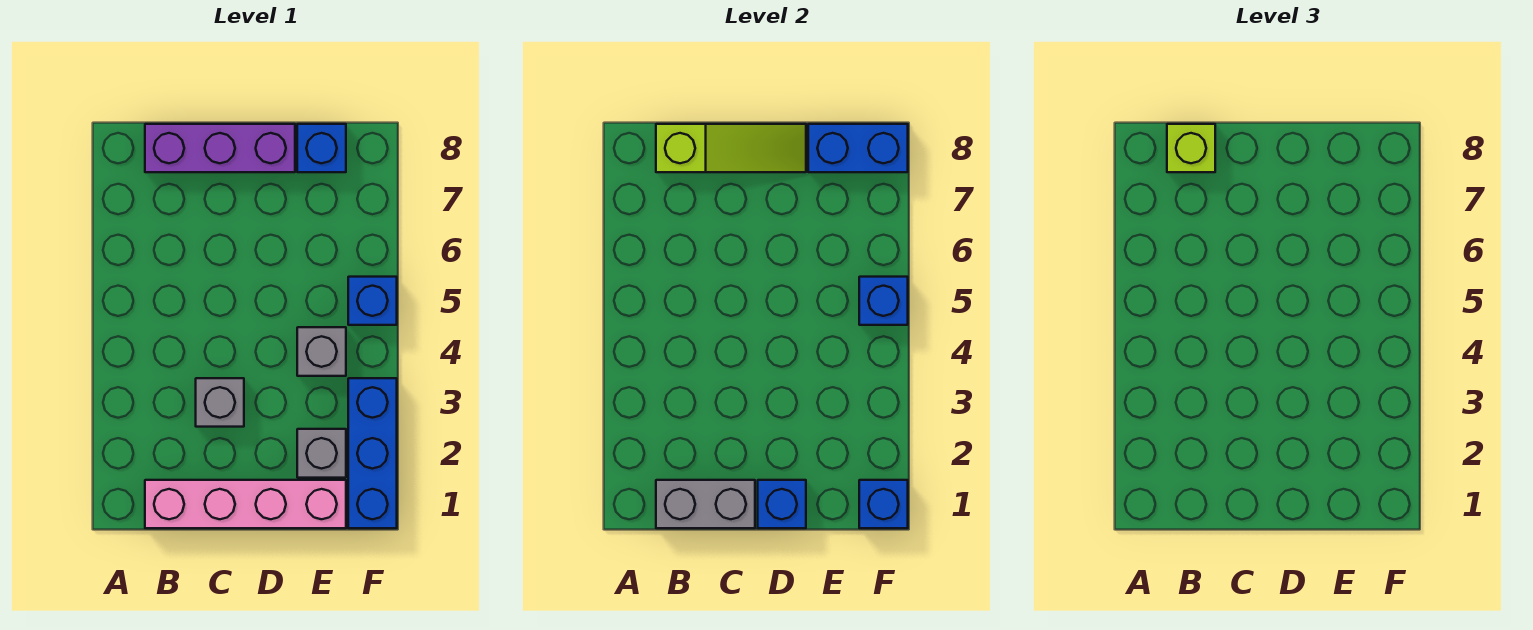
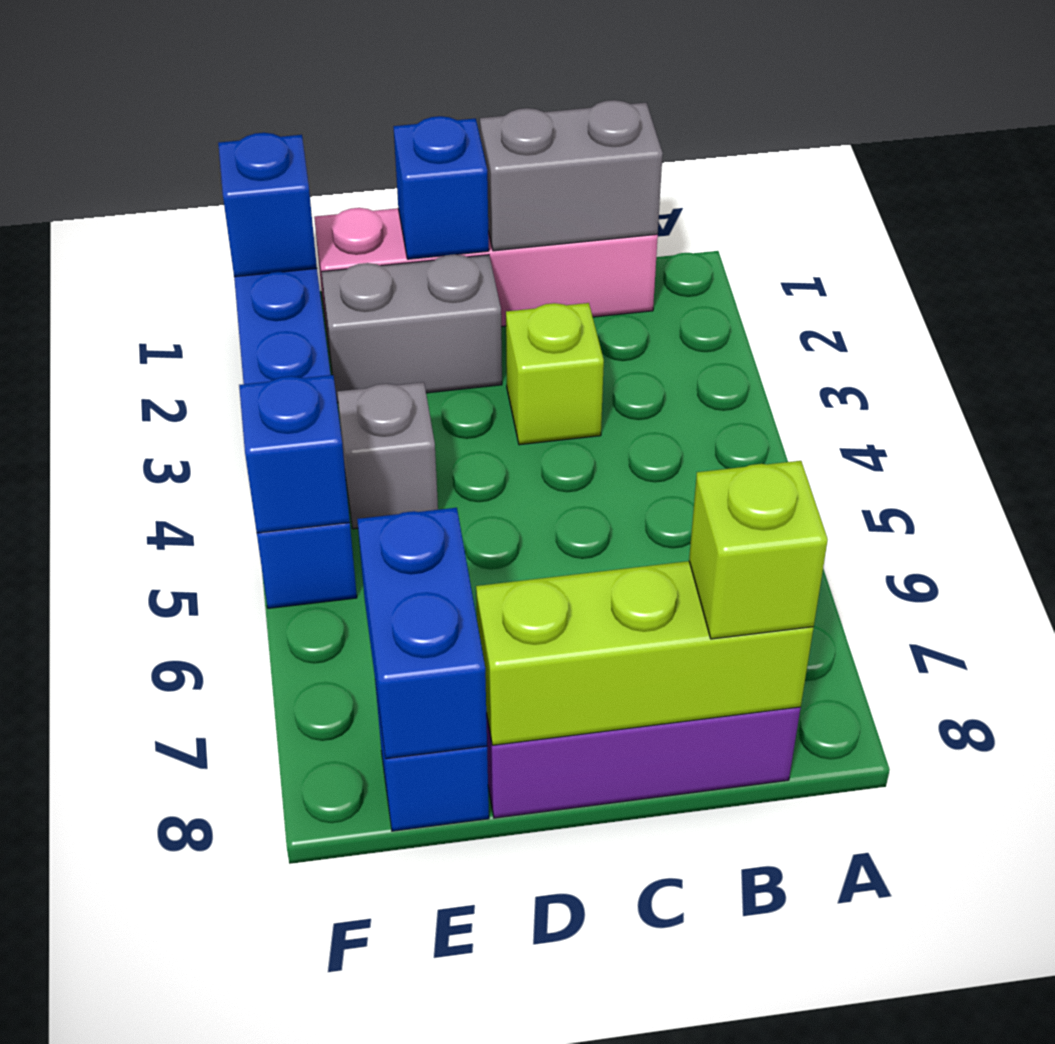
lime slope B8:D8 level 2 top B -> lime brick B8:D8 level 2
grey brick C3 level 1 -> lime brick C3 level 1
grey brick E2 level 1 -> grey brick D2:E2 level 1
blue brick E8:F8 level 2 -> blue brick E7:E8 level 2

